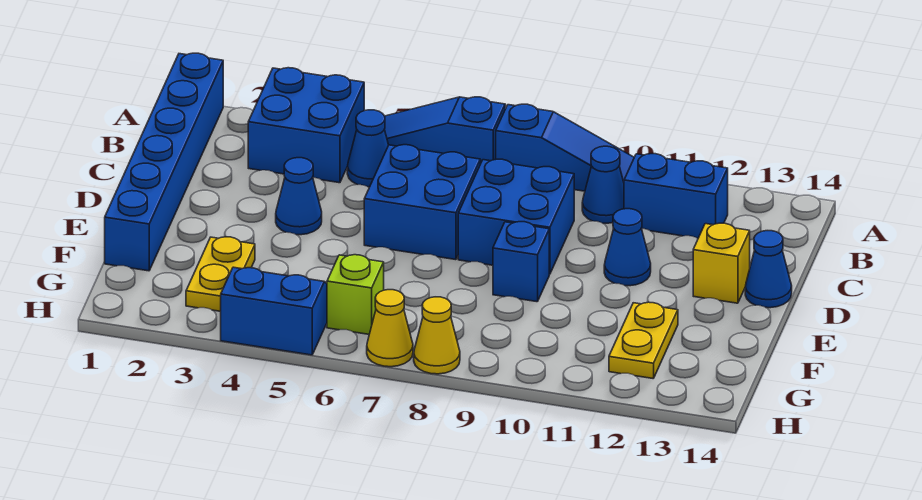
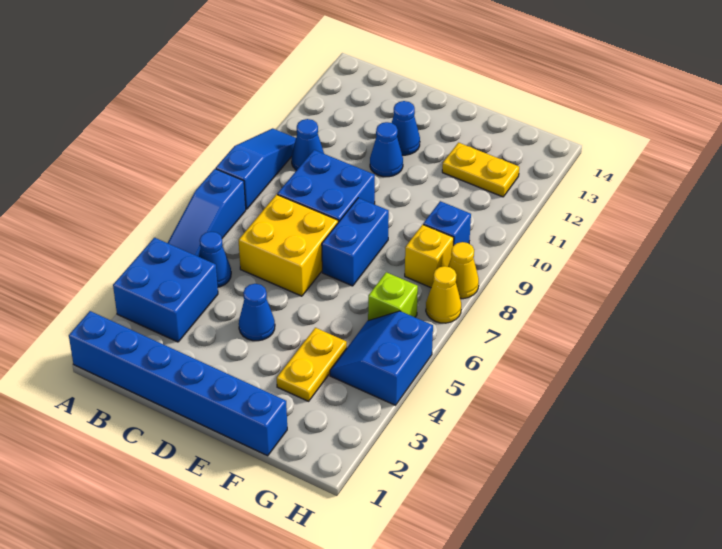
blue brick B11:B12 level 1 -> blue brick E7:E8 level 1
blue brick C6:D7 level 1 -> yellow brick C6:D7 level 1
yellow brick D13 level 1 -> yellow brick G8 level 1
blue cone D14 level 1 -> blue cone D12 level 1
blue brick E9 level 1 -> blue brick G9 level 1
yellow plate F3:G3 level 1 -> yellow plate F3:F4 level 1

